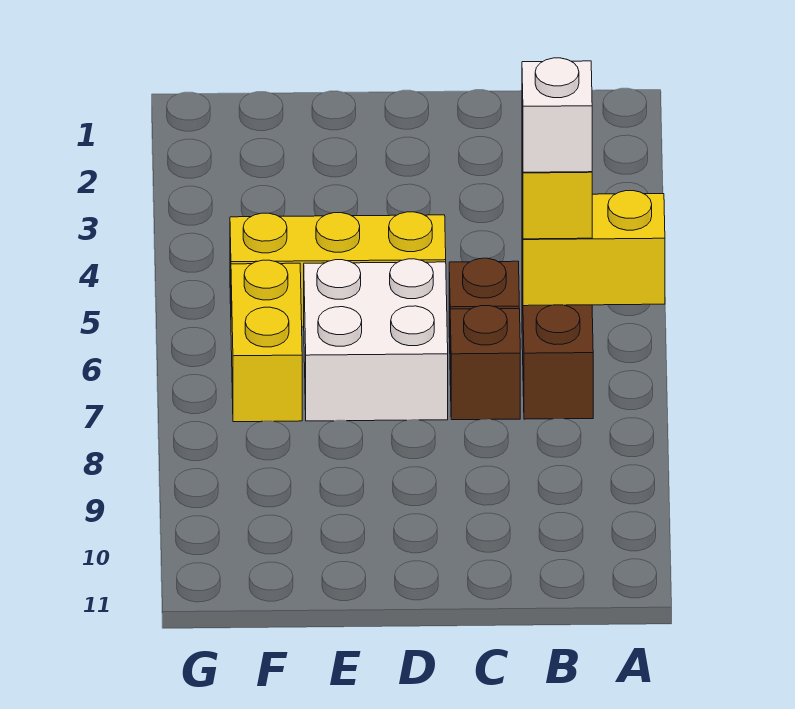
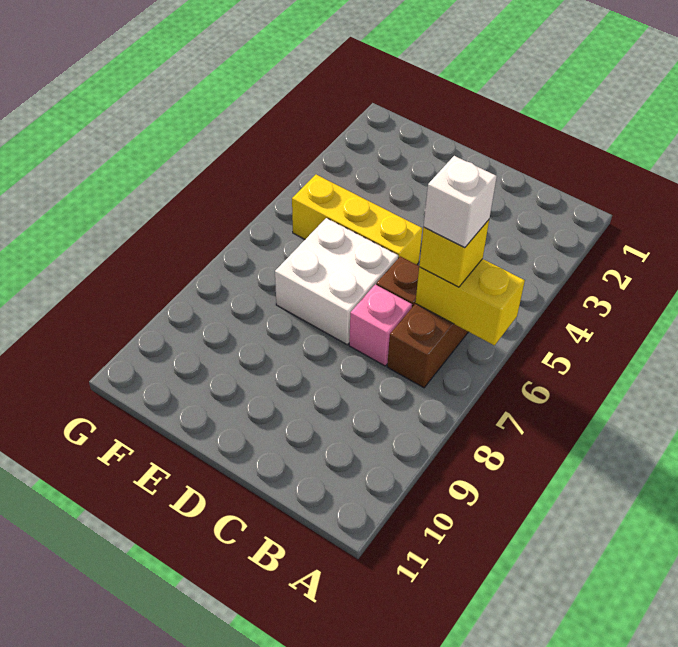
brown brick C7 level 1 -> pink brick C7 level 1
yellow brick F6:F7 level 1 -> none

